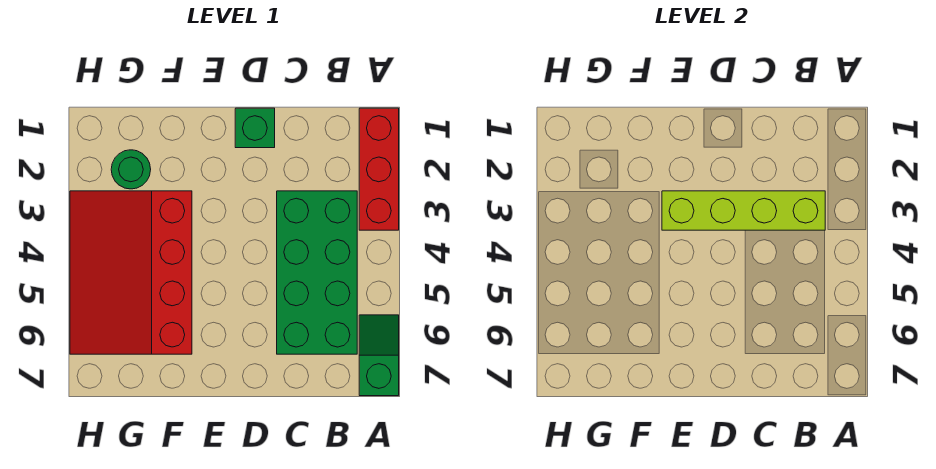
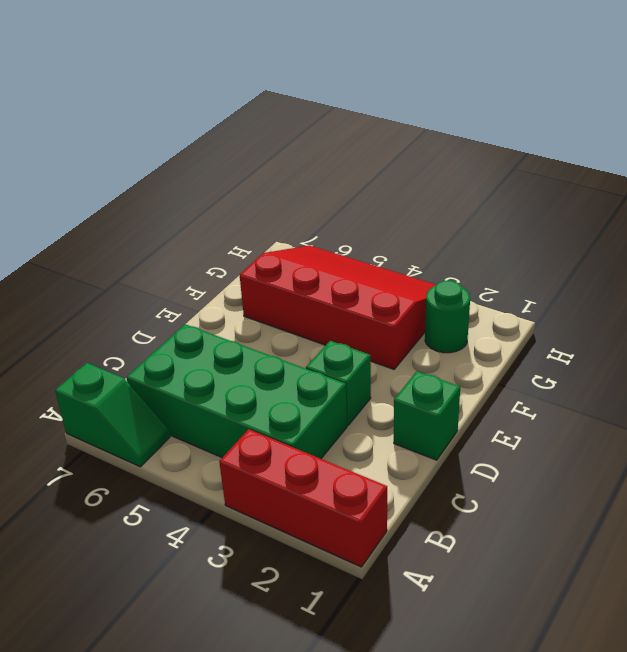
lime brick B3:E3 level 2 -> none
none -> green brick D3 level 1

